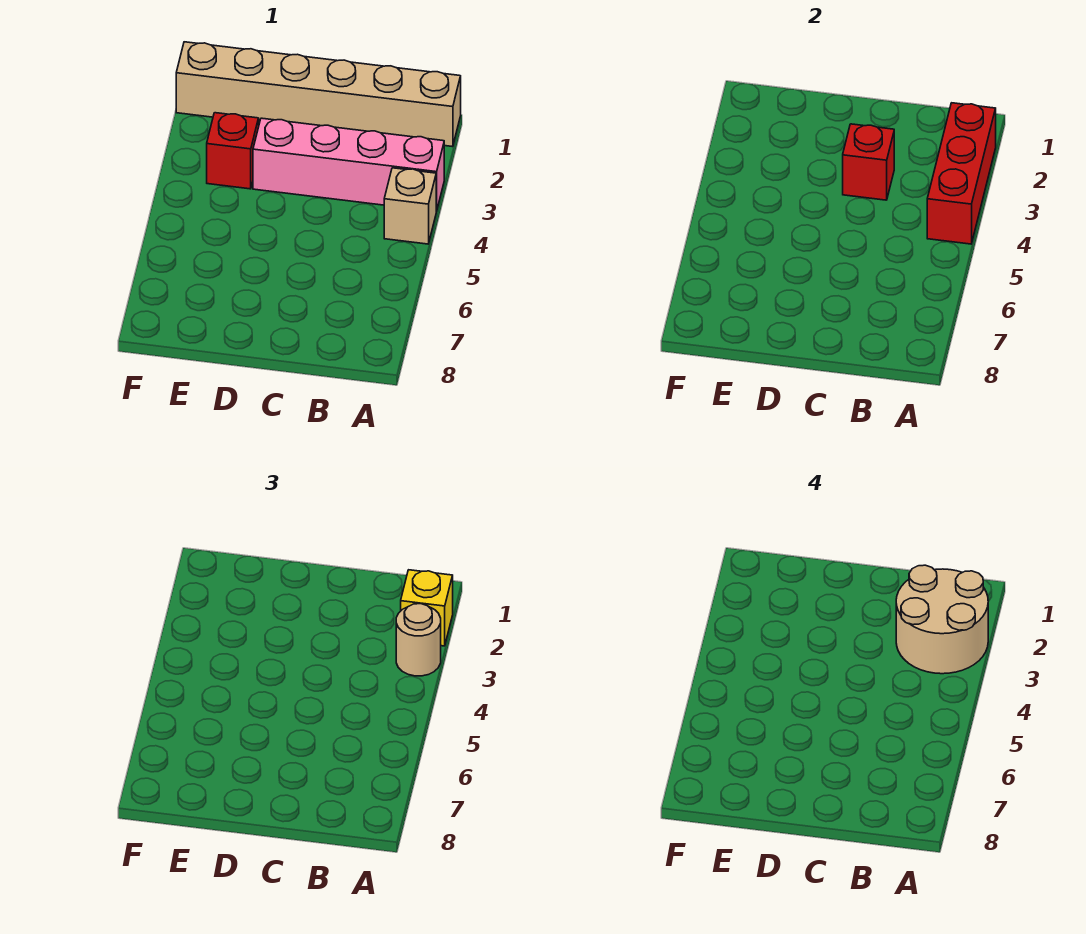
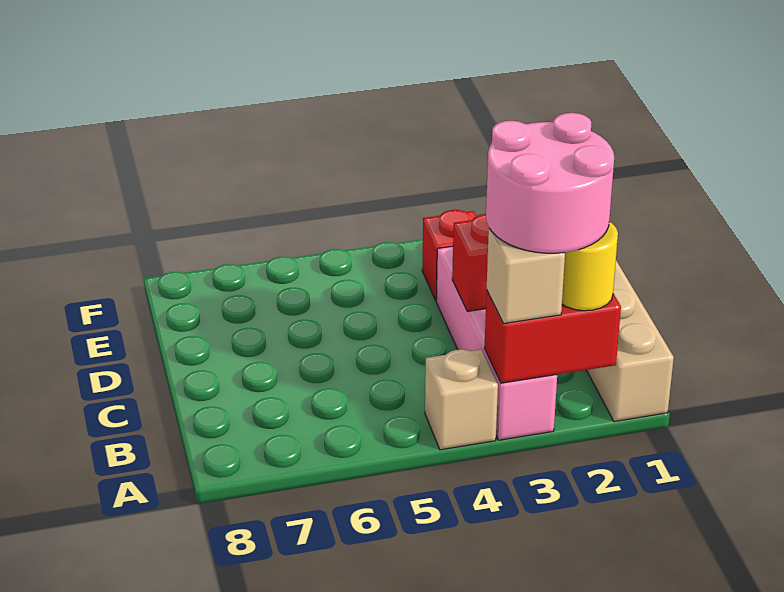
red brick A2:A4 level 2 -> red brick A2:A3 level 2
yellow brick A2 level 3 -> yellow round brick A2 level 3
tan round brick A2:B3 level 4 -> pink round brick A2:B3 level 4
tan round brick A3 level 3 -> tan brick A3 level 3

